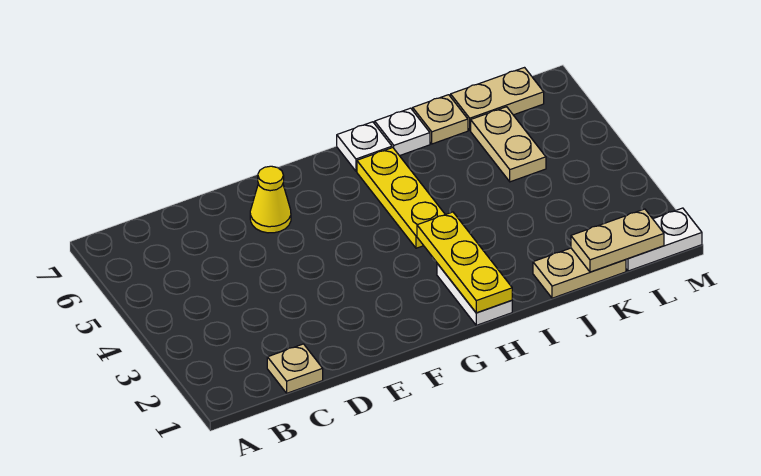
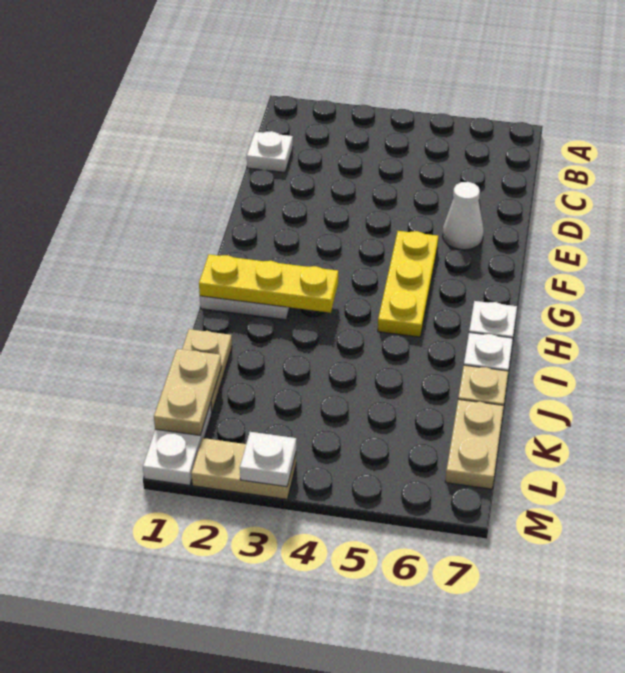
tan plate C1 level 1 -> white plate C1 level 1
yellow cone E6 level 1 -> white cone E6 level 1
yellow plate H4:H6 level 1 -> yellow plate F5:H5 level 1
tan plate K5:K6 level 1 -> tan plate M2:M3 level 1
none -> white plate M3 level 2

